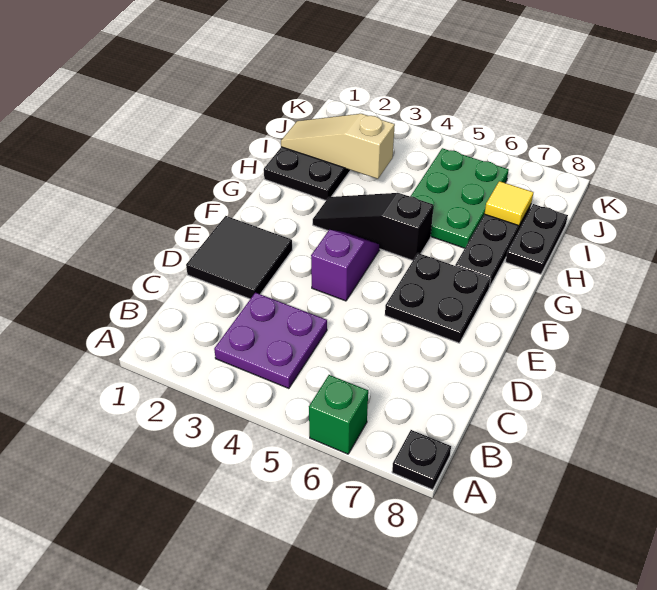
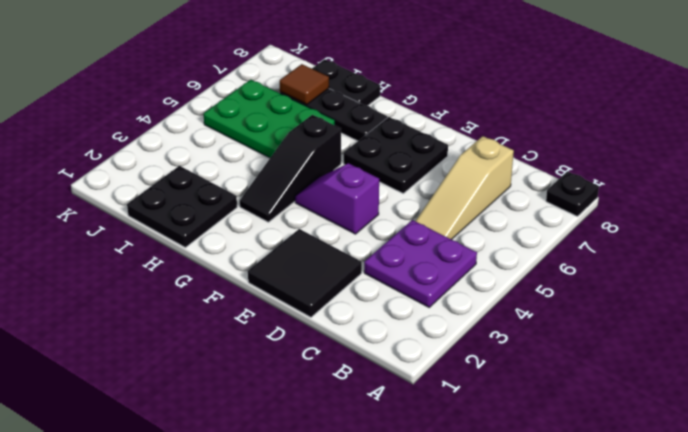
green brick A6 level 1 -> none
tan slope I1:I3 level 2 top 3 -> tan slope C5:C7 level 1 top 7
yellow tile I7 level 2 -> brown tile I7 level 2

